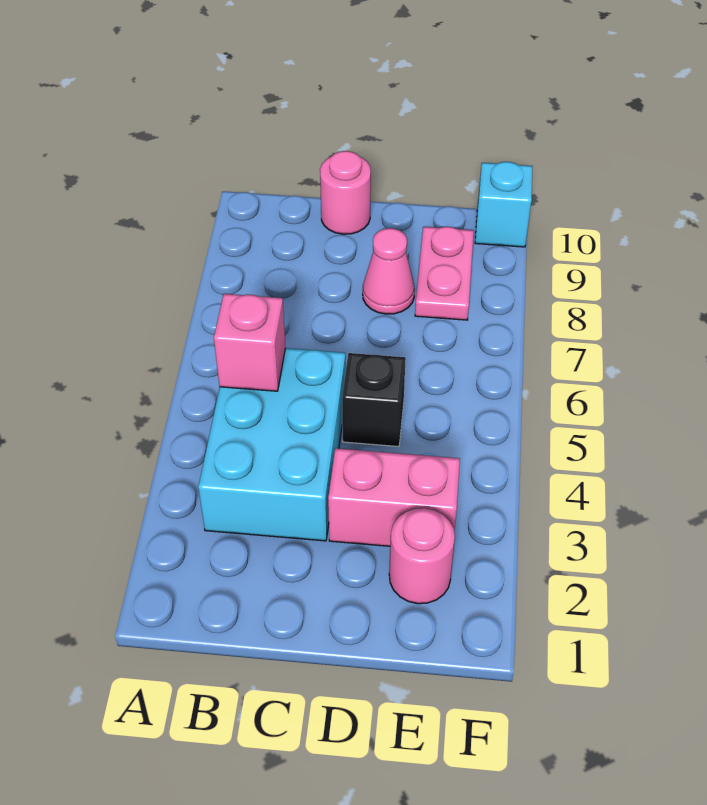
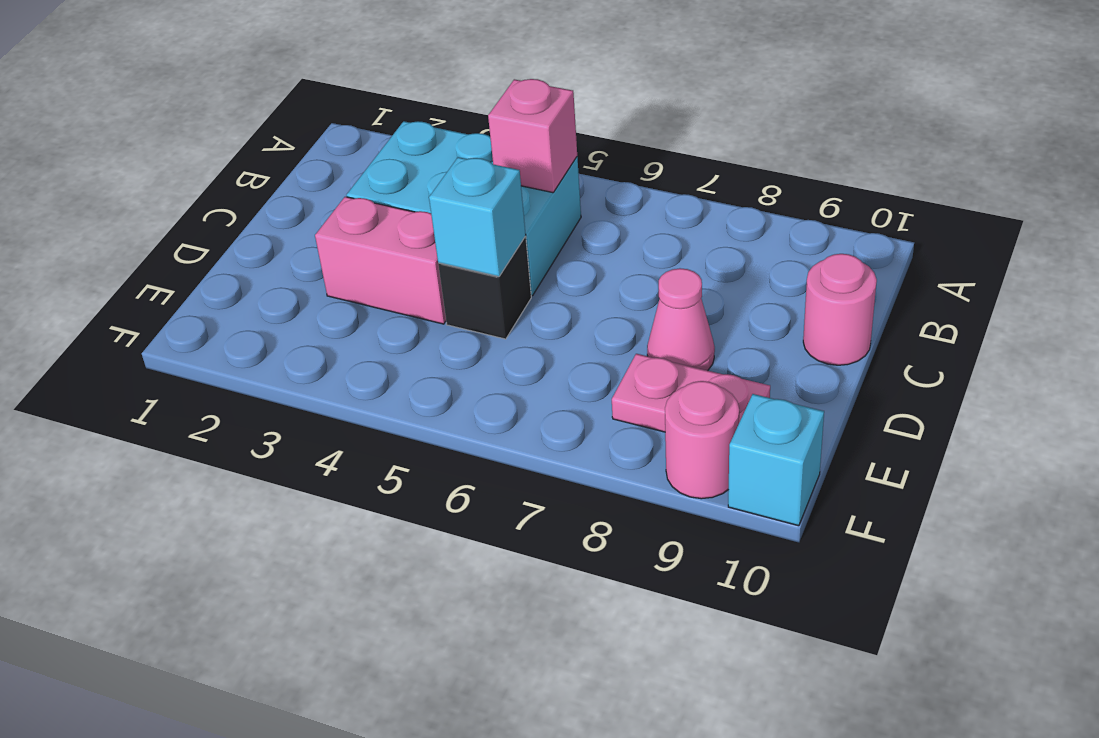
pink brick D3:E3 level 1 -> pink brick D3:D4 level 1
none -> cyan brick D5 level 2
pink round brick E2 level 1 -> pink round brick F9 level 1

